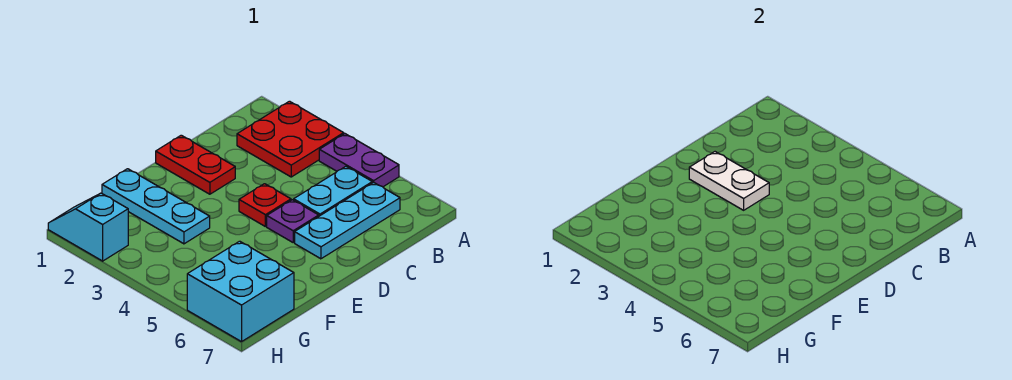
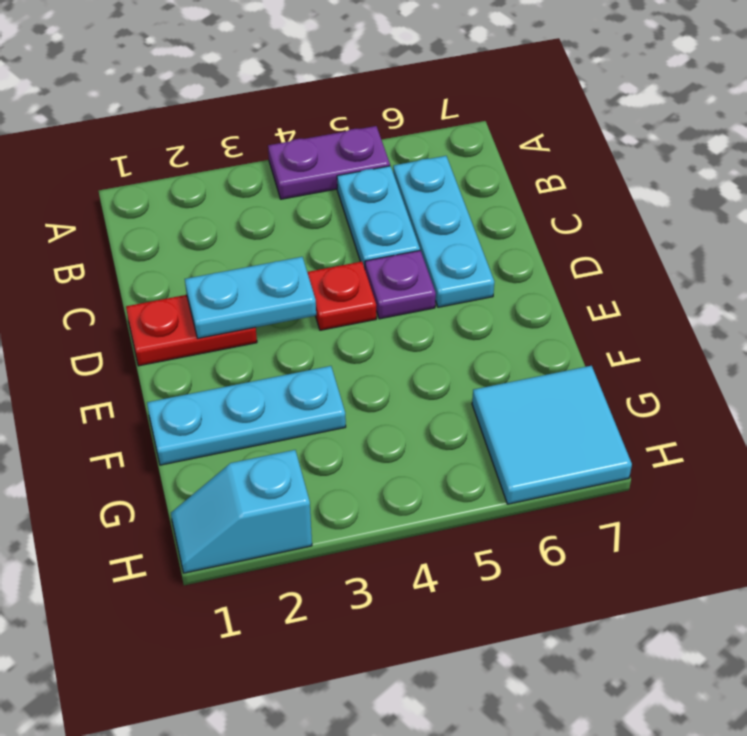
red plate A2:B3 level 1 -> none
white plate D2:D3 level 2 -> cyan plate D2:D3 level 2
cyan brick G6:H7 level 1 -> cyan tile G6:H7 level 1

